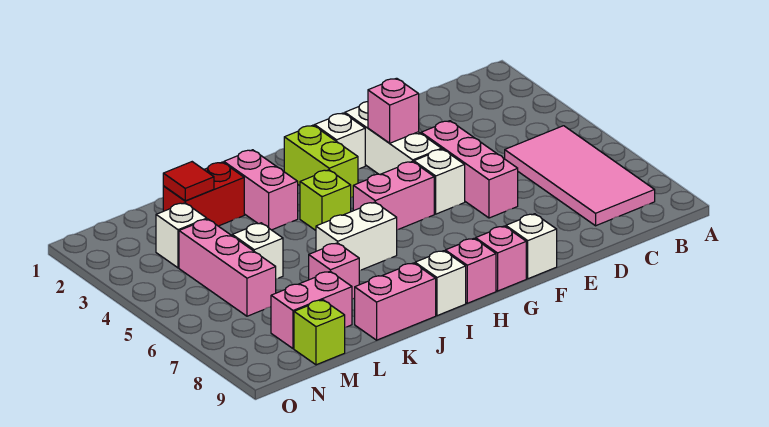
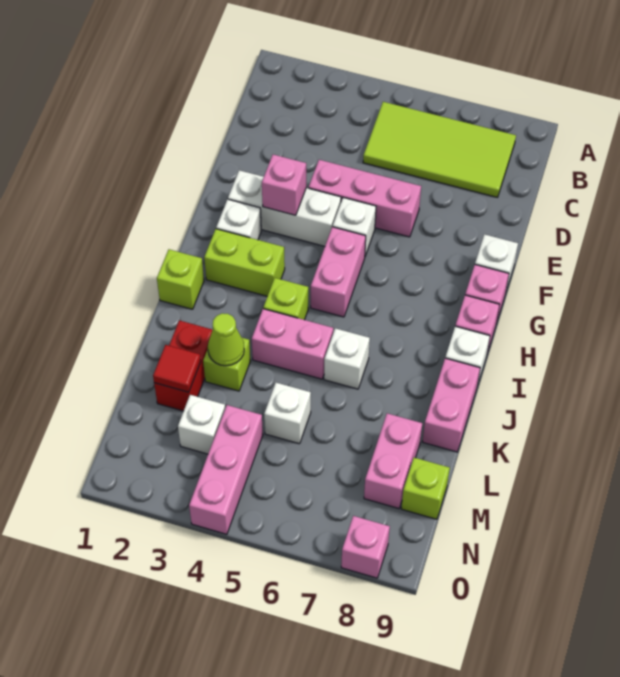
pink tile B5:C8 level 1 -> lime tile B5:C8 level 1
none -> lime brick I1 level 1
white brick I6:J6 level 1 -> white brick J6 level 1
pink brick J2:J3 level 1 -> pink brick J4:J5 level 1
none -> lime brick K3 level 1
none -> lime cone K3 level 2
pink brick K7 level 1 -> pink brick O8 level 1
pink brick M4:M6 level 1 -> pink brick M4:O4 level 1

